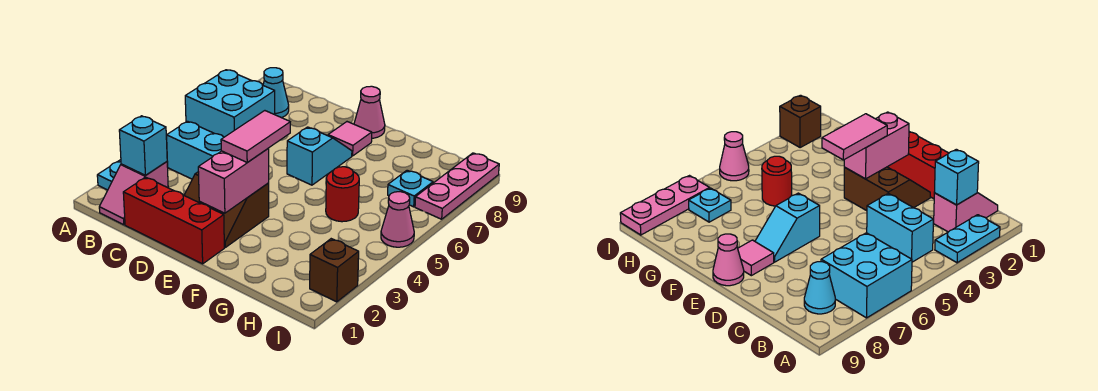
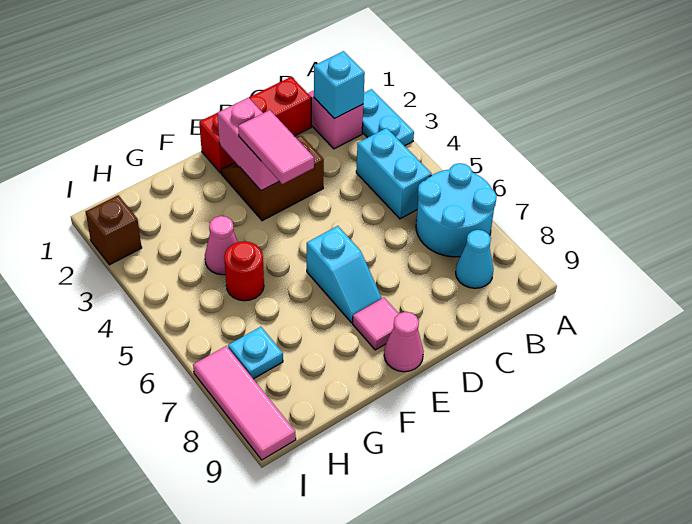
cyan brick A6:B7 level 1 -> cyan round brick A6:B7 level 1
cyan brick B4:C4 level 1 -> cyan brick B4:B5 level 1
pink cone I5 level 1 -> pink cone G4 level 1
pink plate I7:I9 level 1 -> pink tile I7:I9 level 1

